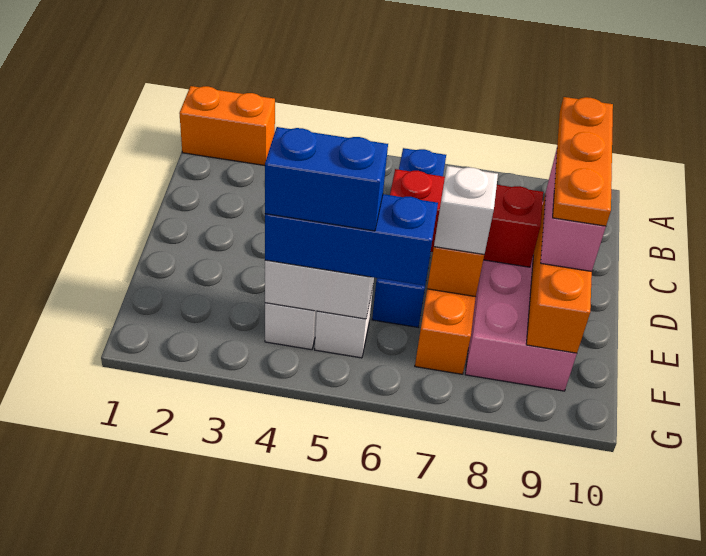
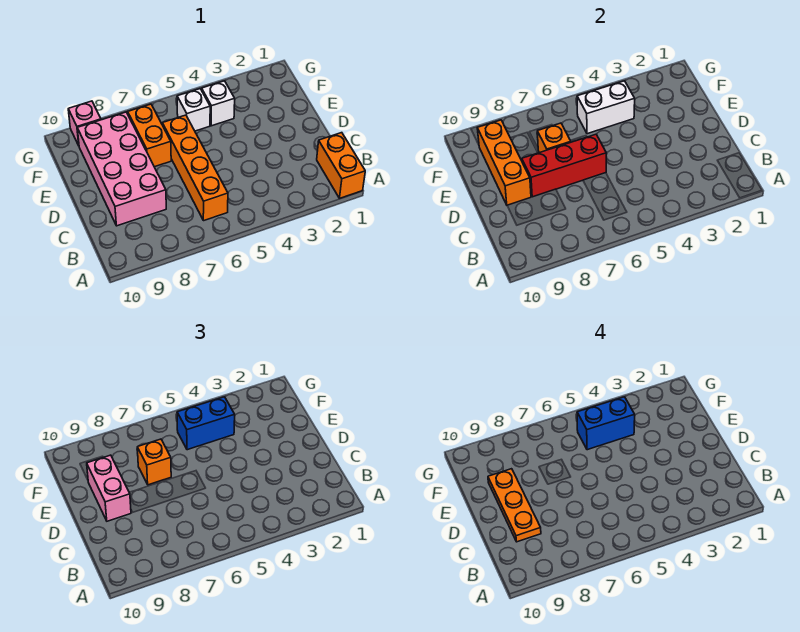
orange brick A1:A2 level 1 -> orange brick A1:B1 level 1
blue brick B6:E6 level 1 -> orange brick B6:E6 level 1
white brick E7 level 3 -> orange brick E7 level 3
blue brick F4:F6 level 3 -> blue brick F4:F5 level 3
none -> pink brick G9 level 1

